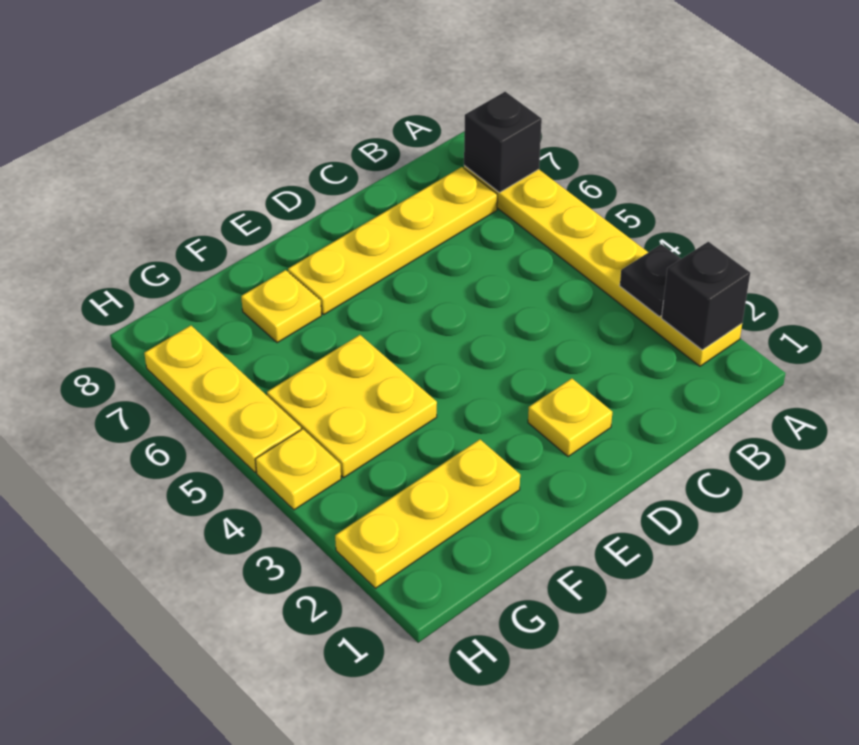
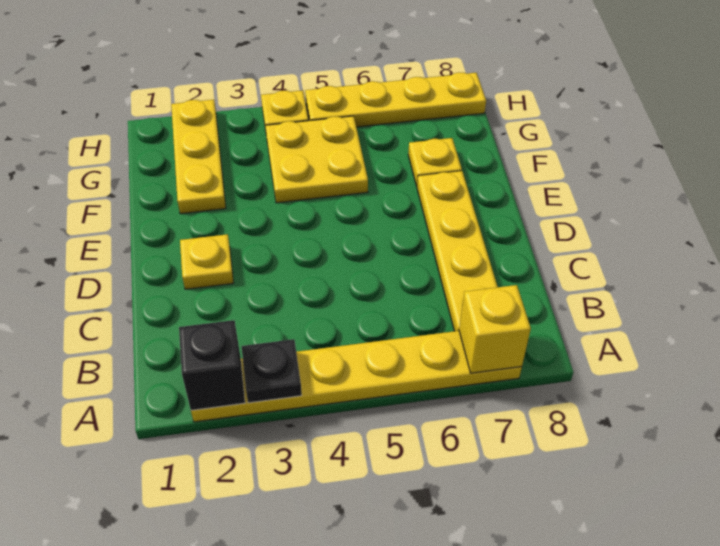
black brick A7 level 2 -> yellow brick A7 level 2
yellow plate H5:H7 level 1 -> yellow plate H5:H8 level 1

